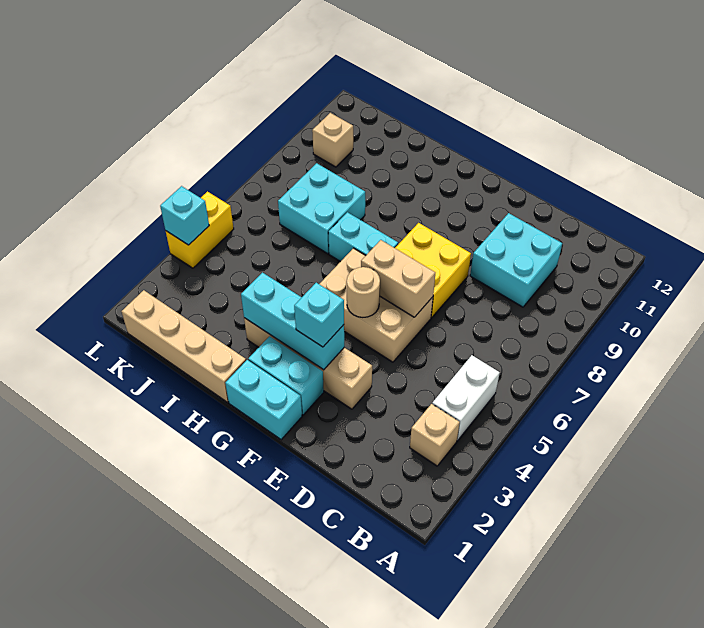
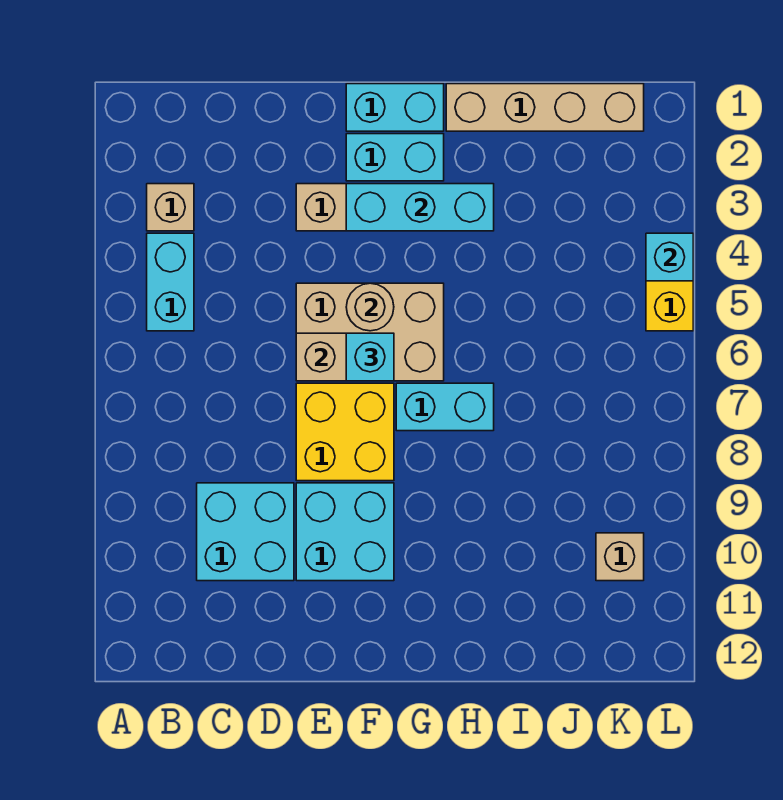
white brick B4:B5 level 1 -> cyan brick B4:B5 level 1
cyan brick F3 level 3 -> cyan brick F6 level 3
cyan brick I7:J8 level 1 -> cyan brick E9:F10 level 1

